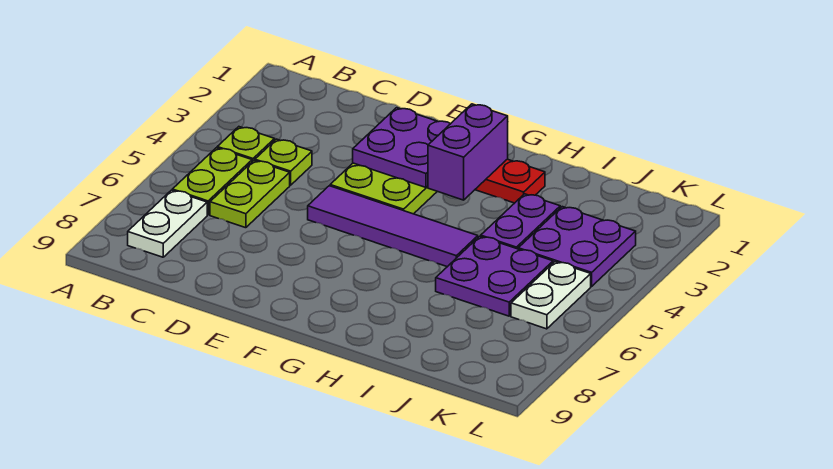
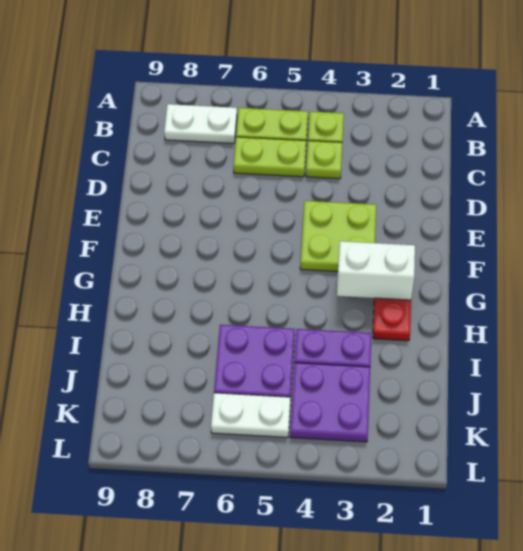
purple plate E2:F3 level 2 -> none
purple tile E5:H5 level 1 -> none
purple brick G2:G3 level 2 -> white brick G2:G3 level 2

